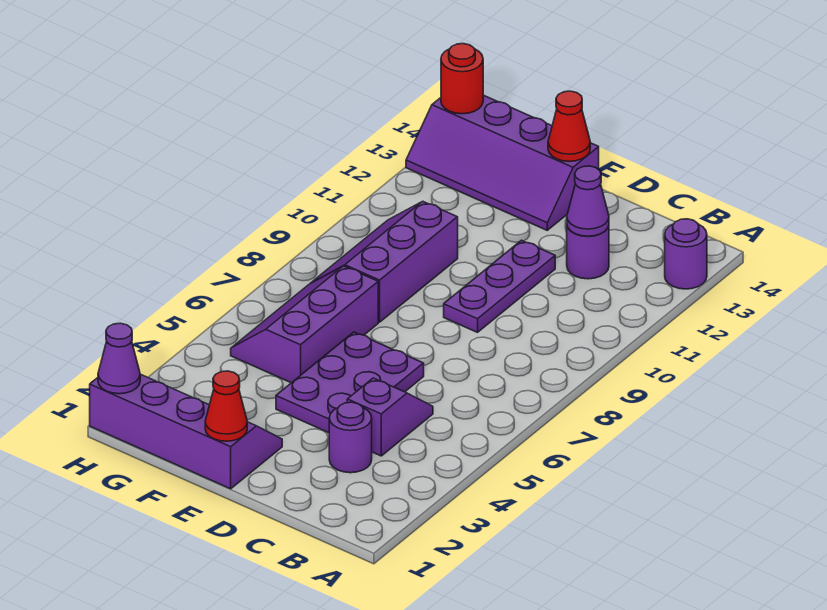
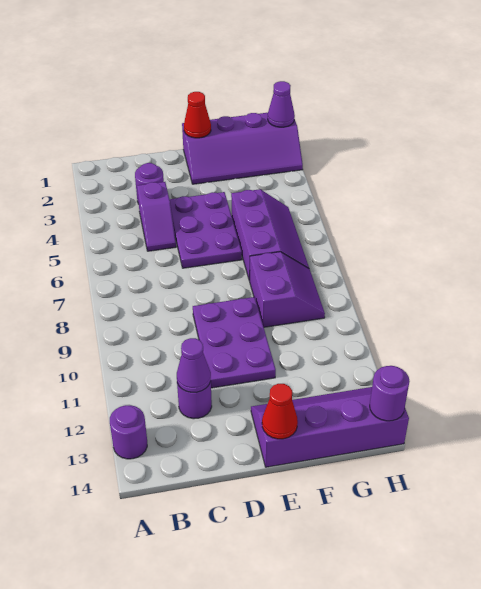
purple plate D9:D11 level 1 -> purple plate D9:E11 level 1
purple slope F8:G10 level 1 top F -> purple slope F8:G9 level 1 top F
red round brick H14 level 2 -> purple round brick H14 level 2

